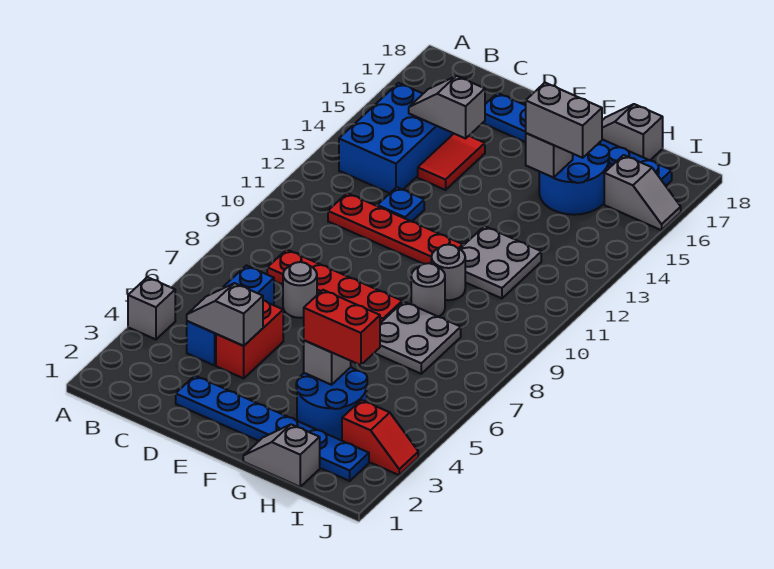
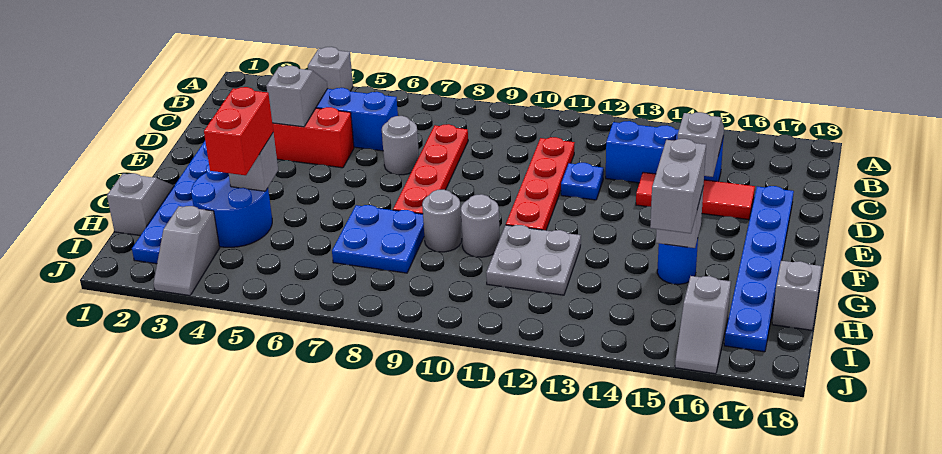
blue brick B13:C15 level 1 -> blue brick C13:C15 level 1
red tile D14:D15 level 1 -> red tile D14:D16 level 1
grey plate G7:H8 level 1 -> blue plate G7:H8 level 1
blue round brick G15:H16 level 1 -> blue round brick G15 level 1
red slope I3:J3 level 1 top I -> grey slope I3:J3 level 1 top I

